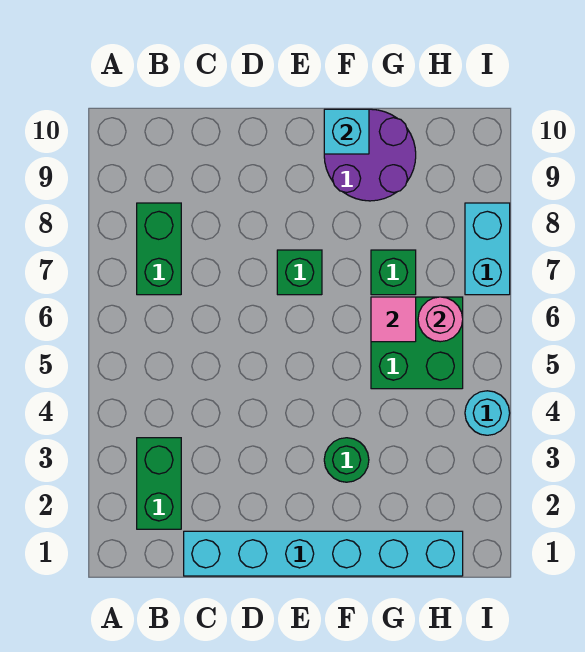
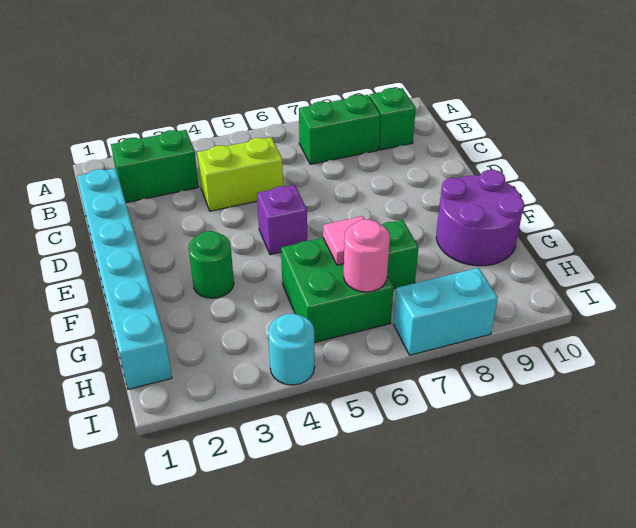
none -> lime brick C4:C5 level 1
none -> purple brick E5 level 1
green brick E7 level 1 -> green brick B9 level 1
cyan brick F10 level 2 -> none

